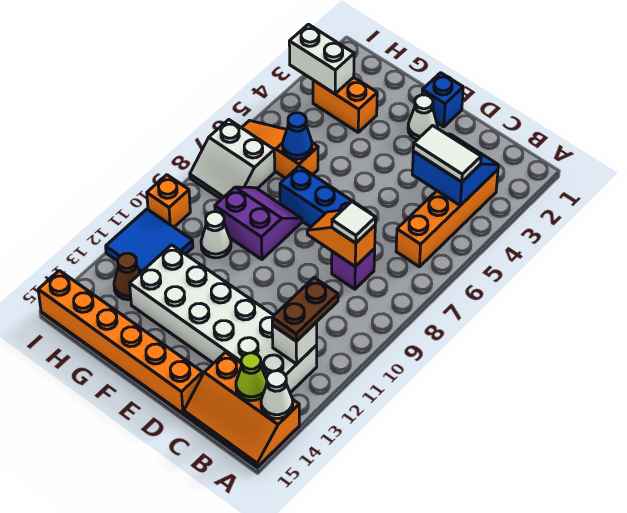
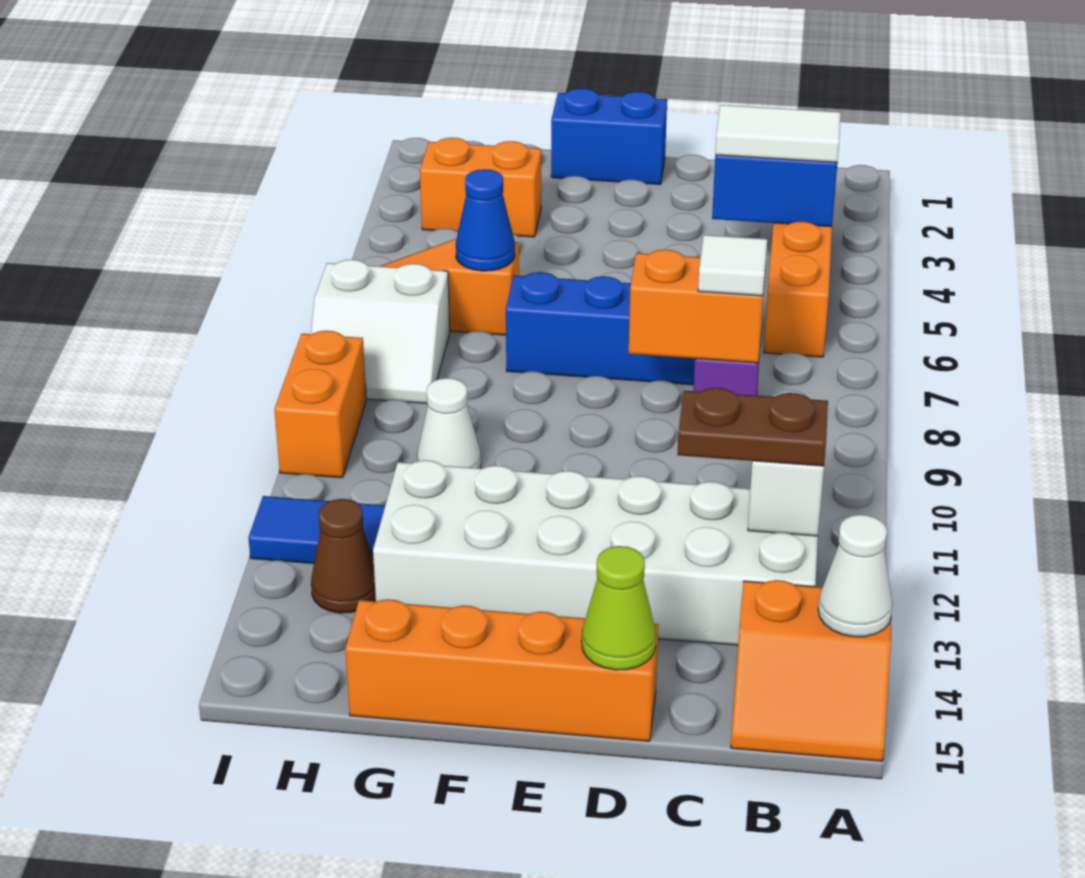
orange slope A14:C15 level 1 top 14 -> orange slope A14:B15 level 1 top 14
brown plate B11:B12 level 3 -> brown plate B12:C12 level 3
lime cone B14 level 2 -> lime cone D15 level 2
orange slope C8:D8 level 2 top C -> orange brick C8:D8 level 2
orange brick D15:I15 level 1 -> orange brick D15:G15 level 1
blue brick E1 level 1 -> blue brick E1:F1 level 1
white cone E2 level 1 -> none
purple slope F8:G9 level 1 top 9 -> none
white brick H3:I3 level 2 -> none
blue tile H11:I12 level 1 -> blue tile H12:I12 level 1
orange brick I10 level 1 -> orange brick I9:I10 level 1

